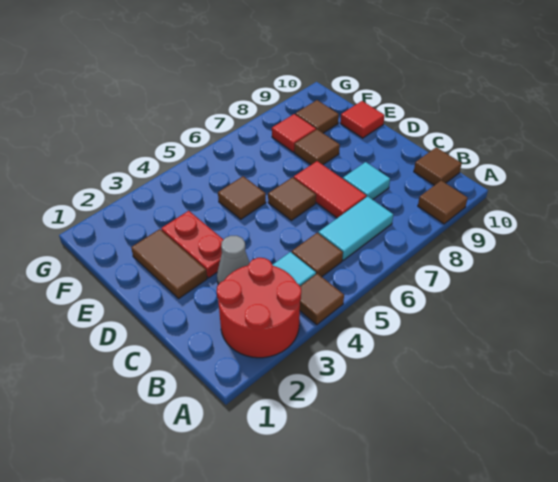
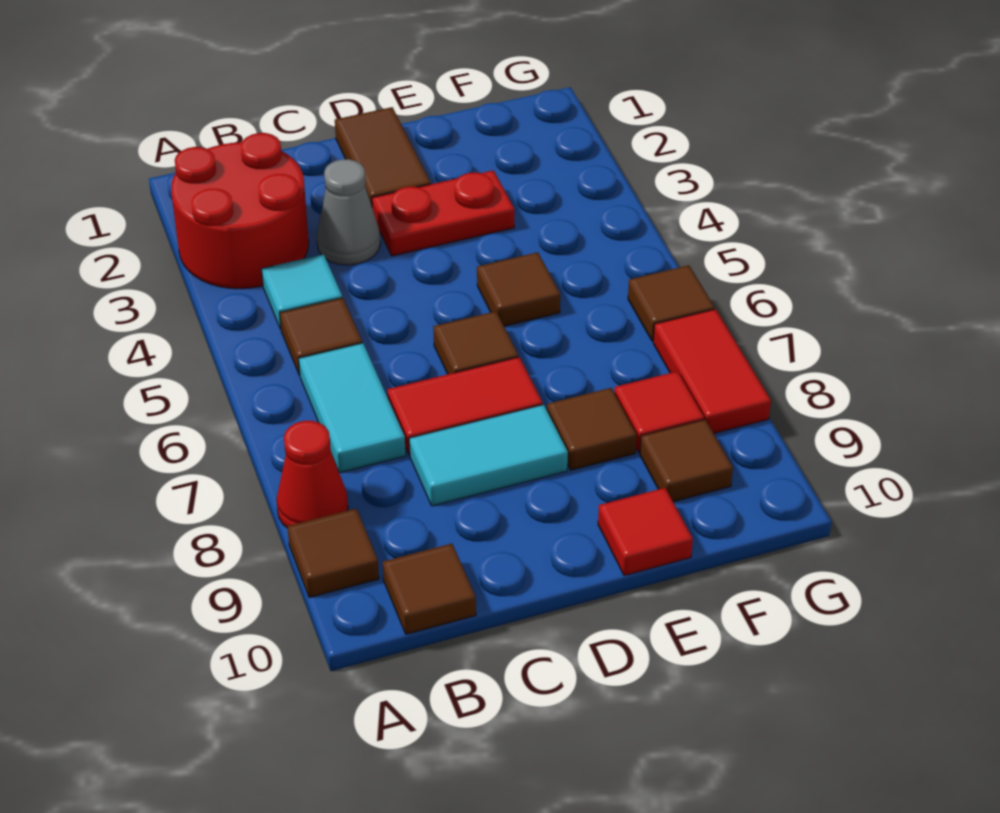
brown tile A4 level 1 -> brown tile G6 level 1
none -> red cone A8 level 1
cyan tile C8 level 1 -> cyan tile C8:D8 level 1
brown tile D2:E2 level 1 -> brown tile D1:D2 level 1
none -> red tile G7:G8 level 1

